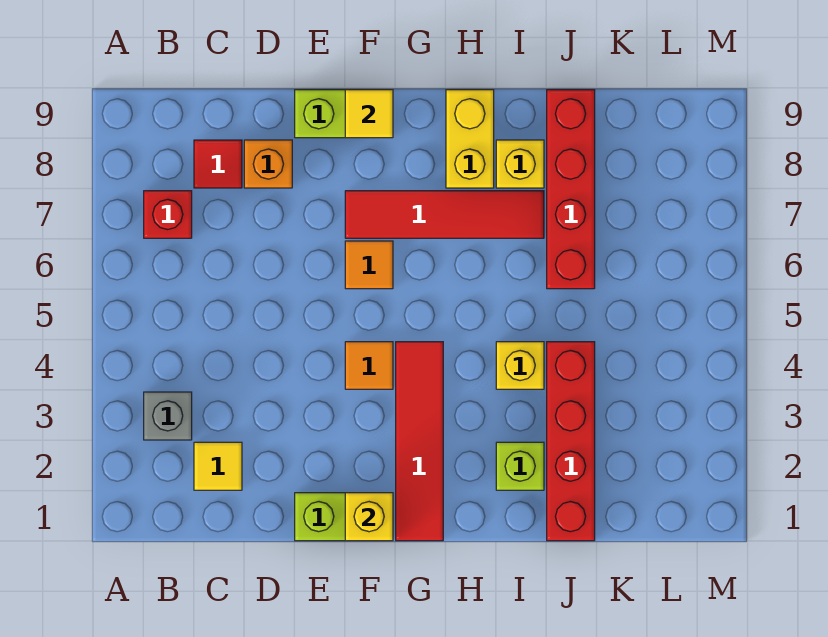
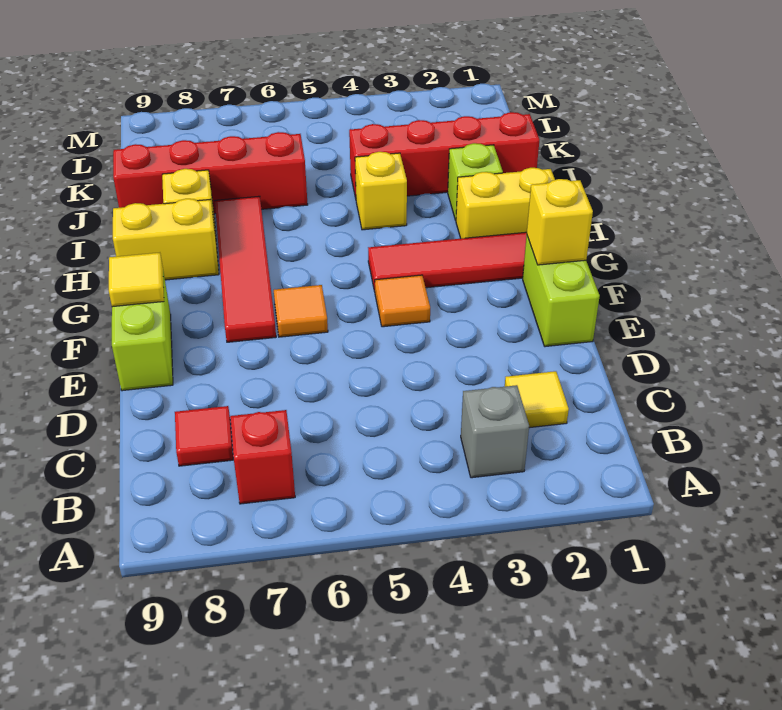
orange brick D8 level 1 -> none
none -> yellow brick H1:H2 level 1

